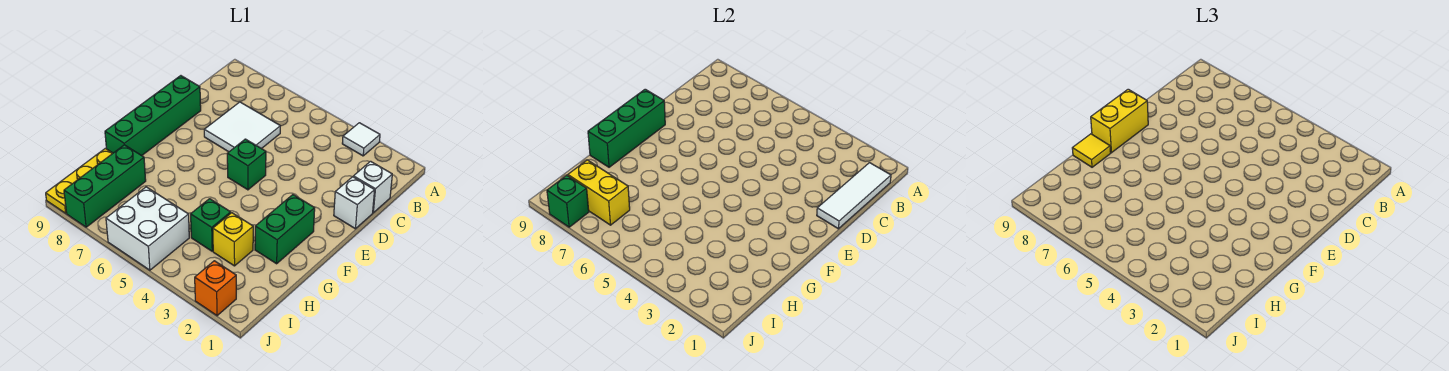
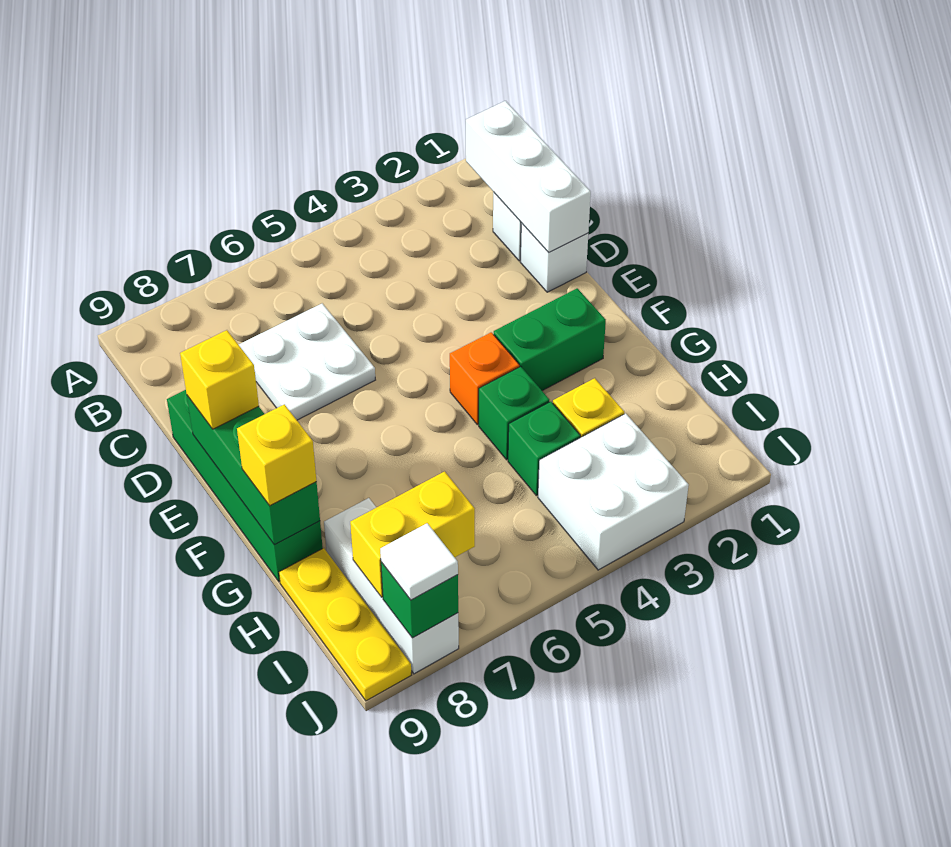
white tile A3 level 1 -> white tile J8 level 3
white tile B1:D1 level 2 -> white brick B1:D1 level 2
white tile C6:D7 level 1 -> white plate C6:D7 level 1
green brick E5 level 1 -> green brick G4 level 1
yellow brick E9:F9 level 3 -> yellow brick E9 level 3
green brick F2:G2 level 1 -> green brick F2:F3 level 1
yellow tile G9 level 3 -> yellow brick G9 level 3
green brick H8:J8 level 1 -> white brick H8:J8 level 1
white brick I5:J6 level 1 -> white brick I3:J4 level 1
orange brick J2 level 1 -> orange brick F4 level 1

